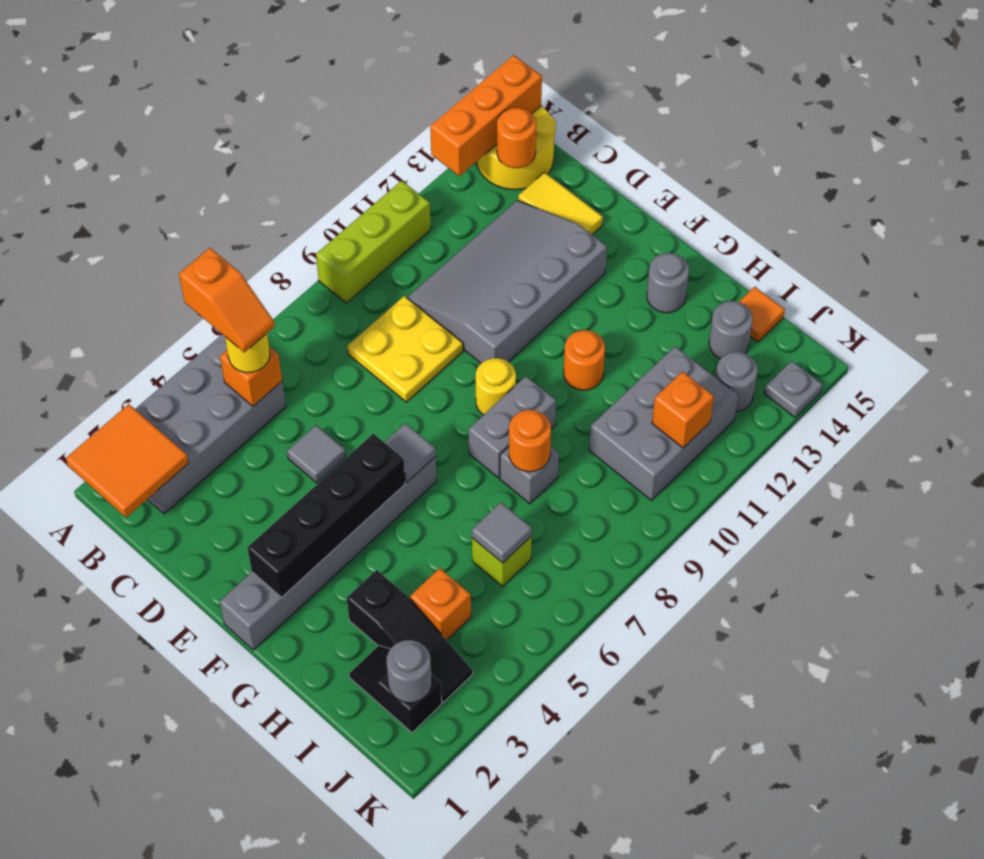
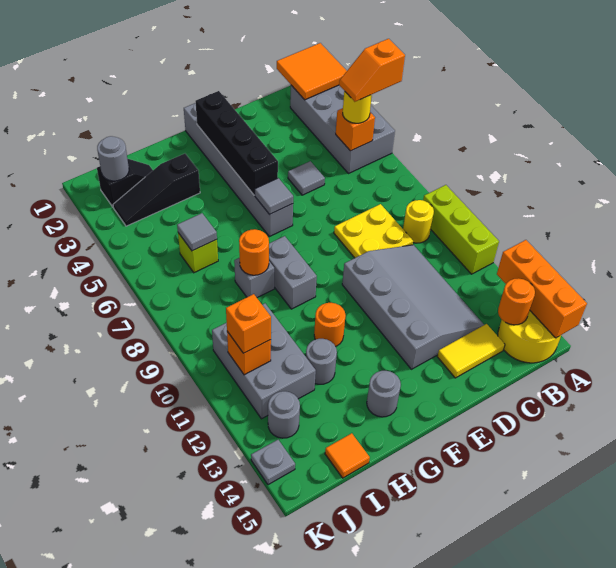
yellow round brick F9 level 1 -> yellow round brick B9 level 1
orange brick I4 level 1 -> orange brick J11 level 3
grey round brick I14 level 1 -> grey round brick H12 level 1

